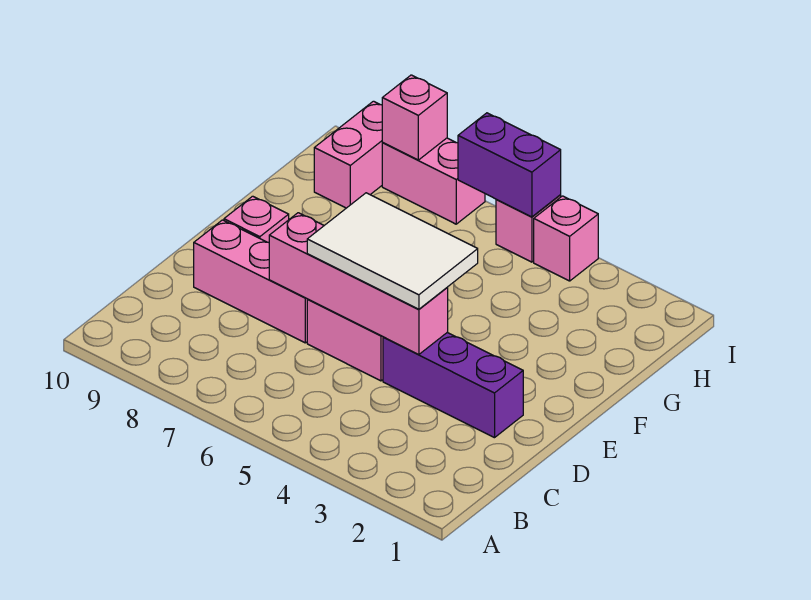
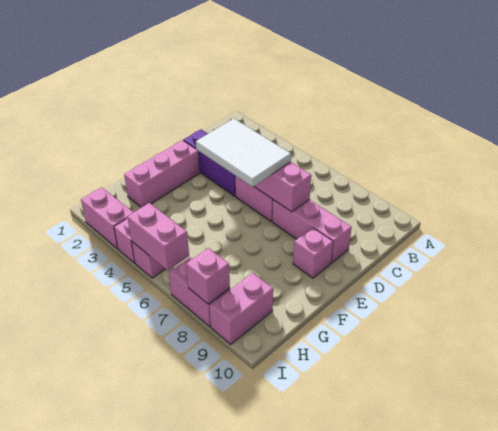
none -> pink brick E2:G2 level 1
none -> pink brick I2:I3 level 1
purple brick I5:I6 level 2 -> pink brick I5:I6 level 2

